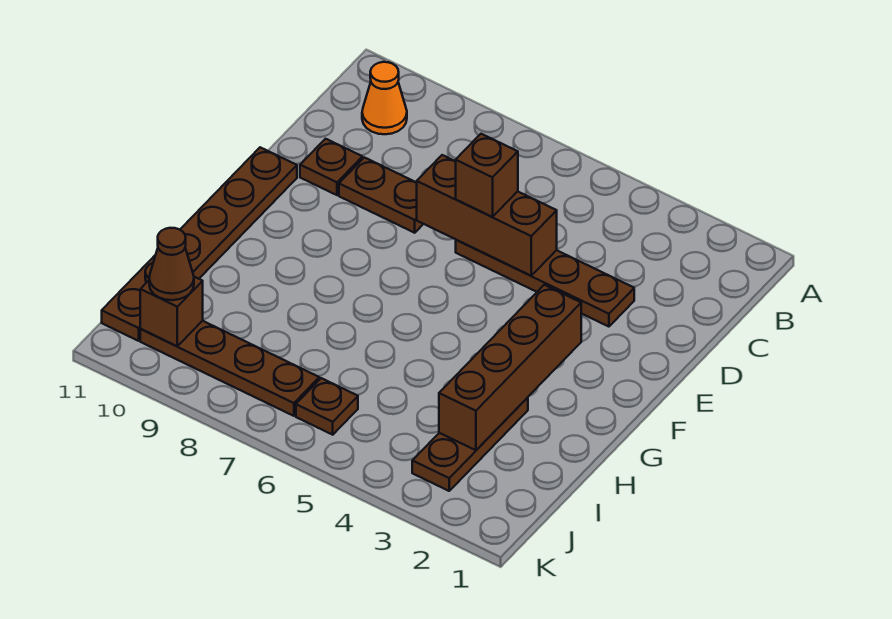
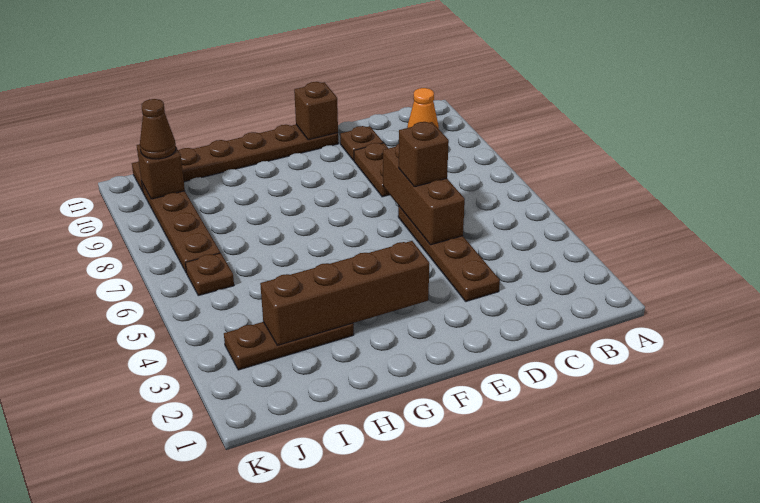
none -> brown brick E11 level 2

